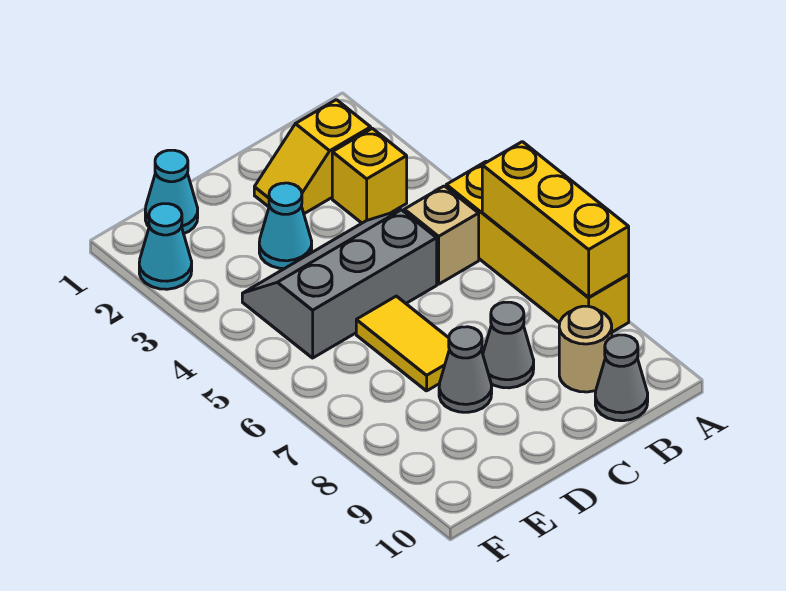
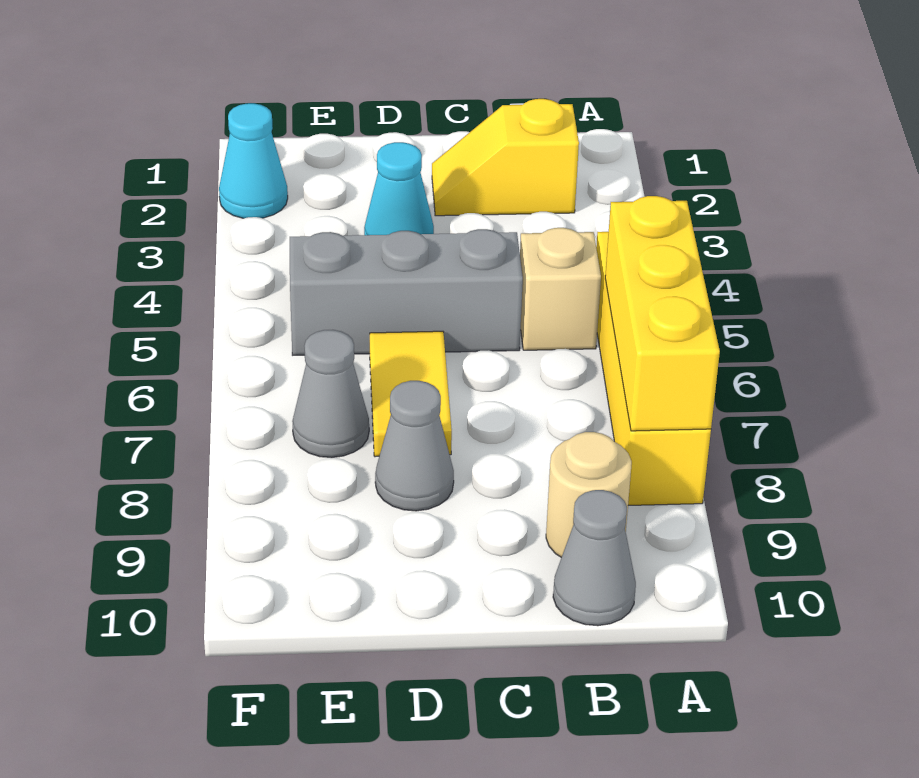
yellow brick B3 level 1 -> none
grey cone C8 level 1 -> grey cone E7 level 1
cyan cone E1 level 1 -> none

